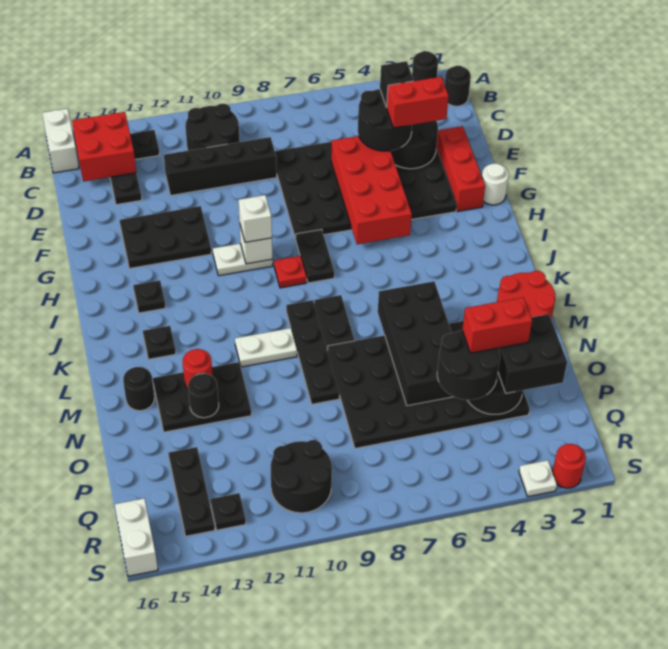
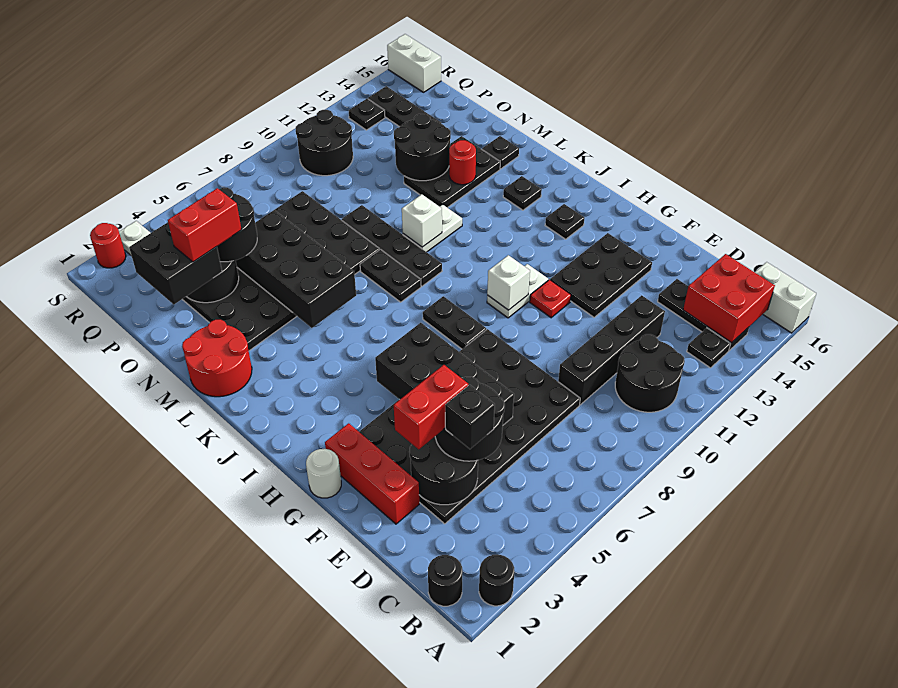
red brick E5:H6 level 2 -> black brick E5:H6 level 2
white brick H10 level 3 -> white brick L10 level 2
red plate I9 level 1 -> red plate G11 level 1
black round brick M15 level 1 -> black plate M15 level 1
black round brick N13 level 2 -> black round brick N12:O13 level 2

